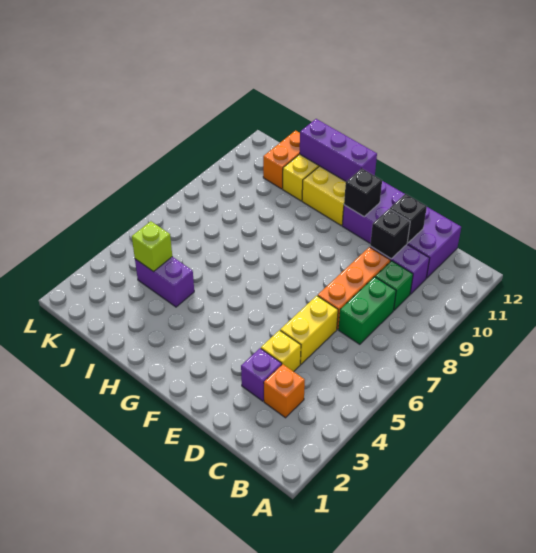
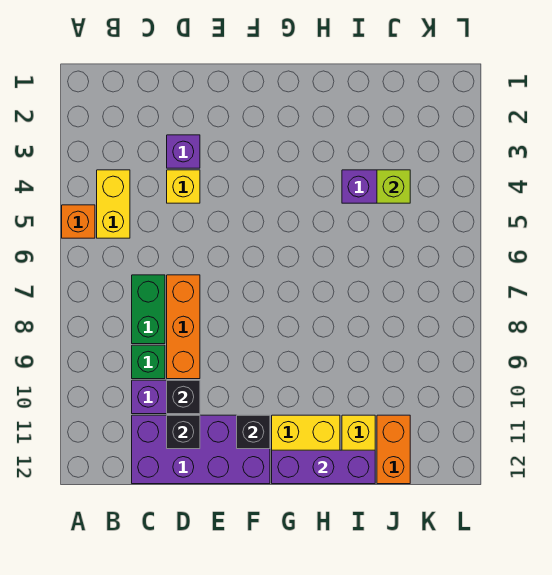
orange brick C3 level 1 -> orange brick A5 level 1
yellow brick D5:D6 level 1 -> yellow brick B4:B5 level 1

